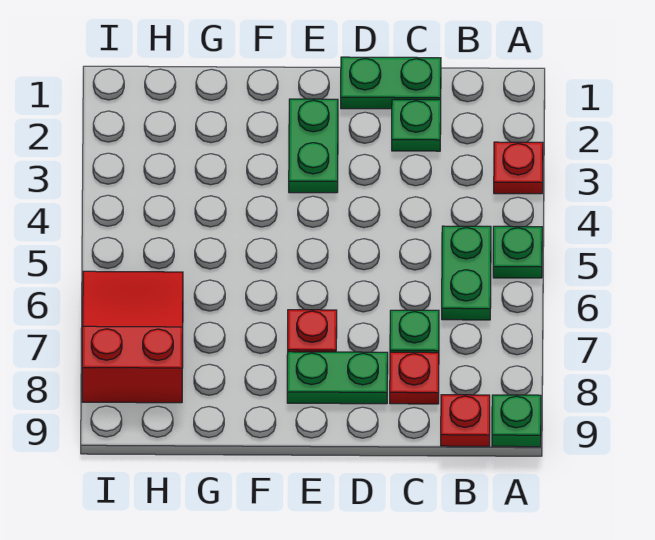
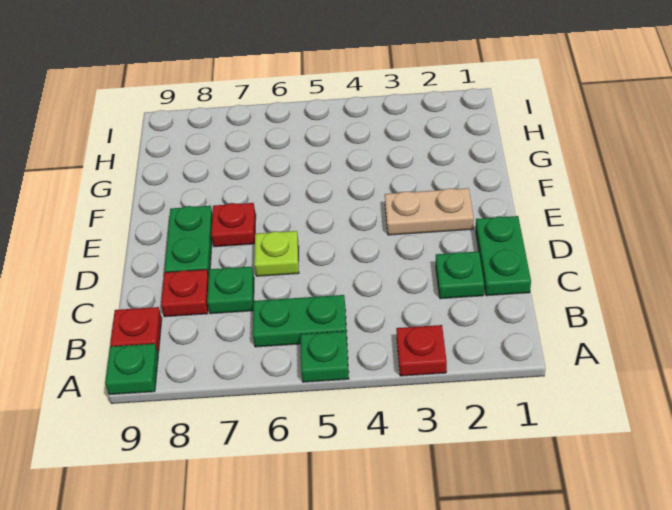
none -> lime plate D6 level 1
green plate E2:E3 level 1 -> tan plate E2:E3 level 1
red slope H6:I8 level 1 top 8 -> none

